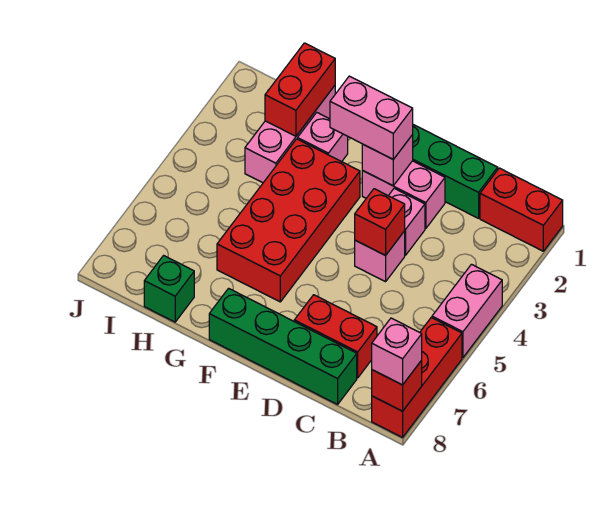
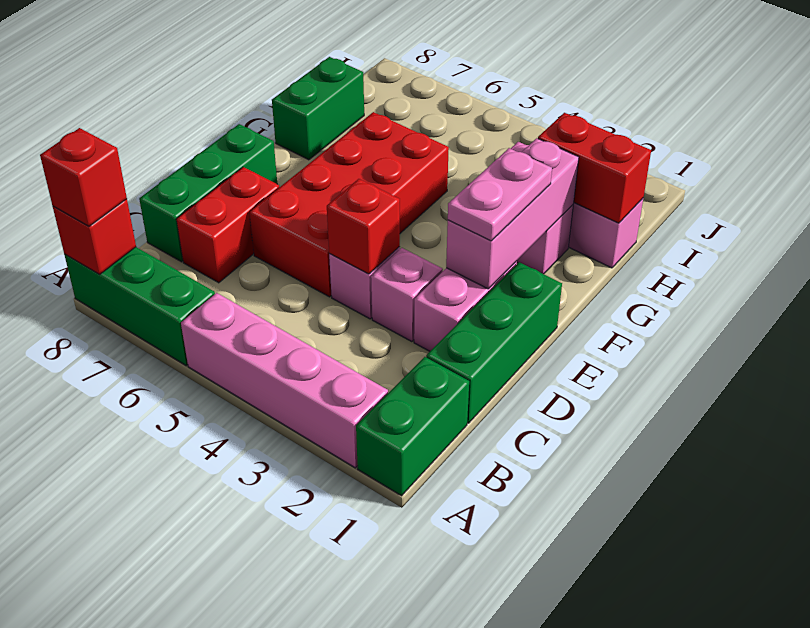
red brick A1:B1 level 1 -> green brick A1:B1 level 1
pink brick A4:A5 level 1 -> pink brick A2:A5 level 1
red brick A6:A8 level 1 -> green brick A6:A8 level 1
pink brick A8 level 3 -> red brick A8 level 3
green brick C8:F8 level 1 -> green brick C8:E8 level 1
pink brick E2 level 2 -> pink brick E2:G2 level 2
pink brick E2:F2 level 3 -> pink plate E2:F2 level 3
red brick F3:G6 level 1 -> red brick D5:G6 level 1
green brick H8 level 1 -> green brick G8:H8 level 1

